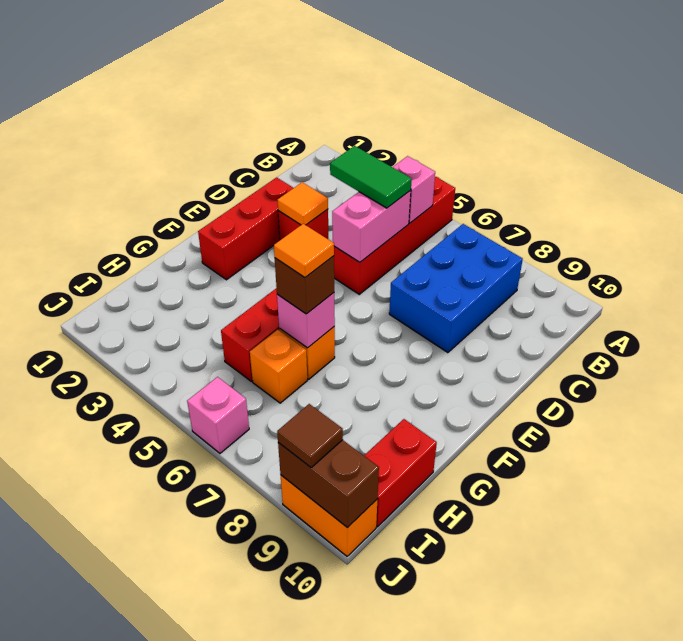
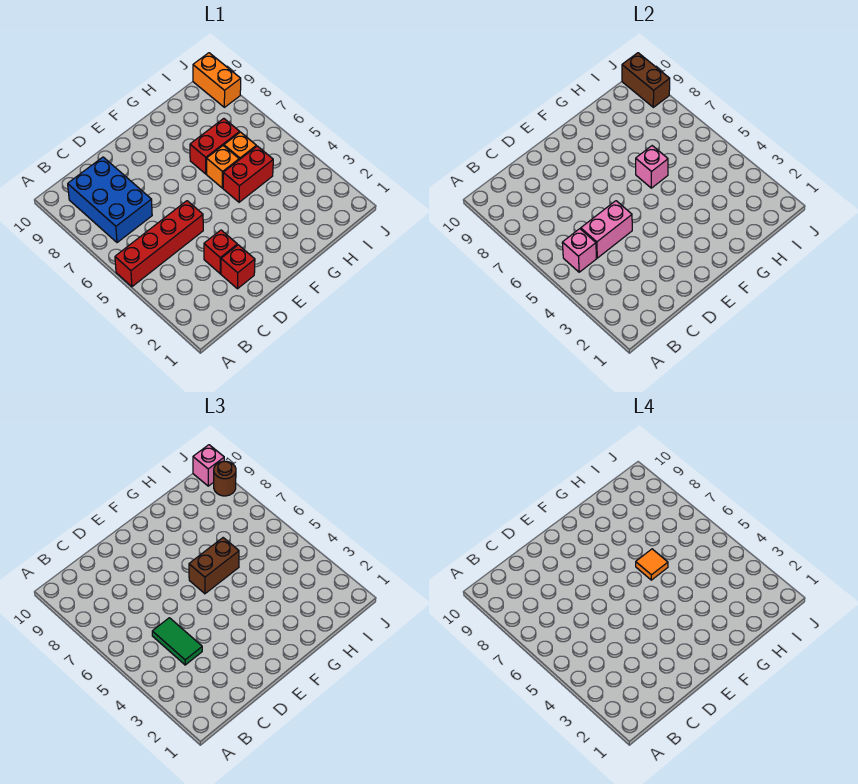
blue brick B7:D8 level 1 -> blue brick B7:C9 level 1
red brick D2:F2 level 1 -> red brick D2 level 1
orange tile D3 level 2 -> none
brown brick G6 level 3 -> brown brick F6:G6 level 3
red brick H10:I10 level 1 -> red brick G7:H7 level 1
pink brick J6 level 1 -> pink brick J10 level 3
brown tile J9 level 3 -> brown round brick J9 level 3

